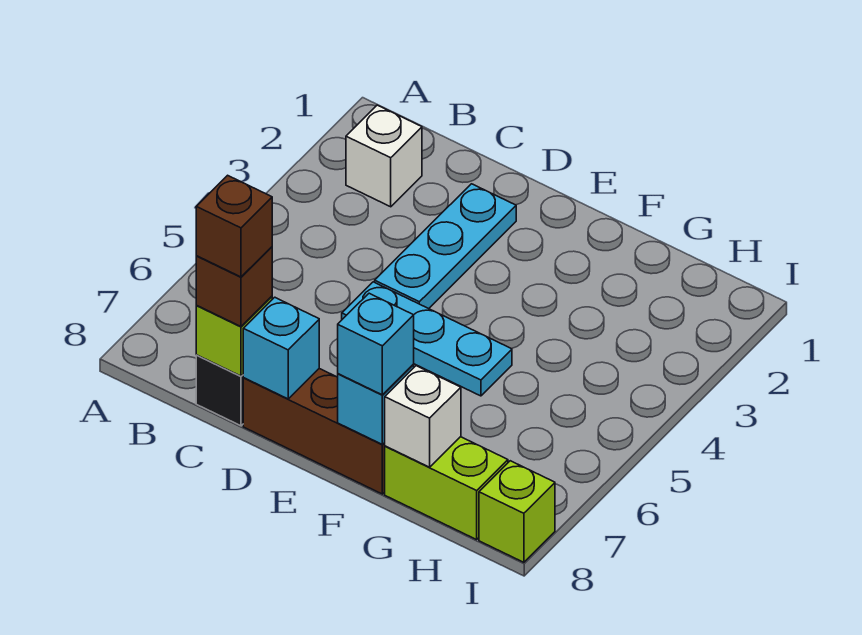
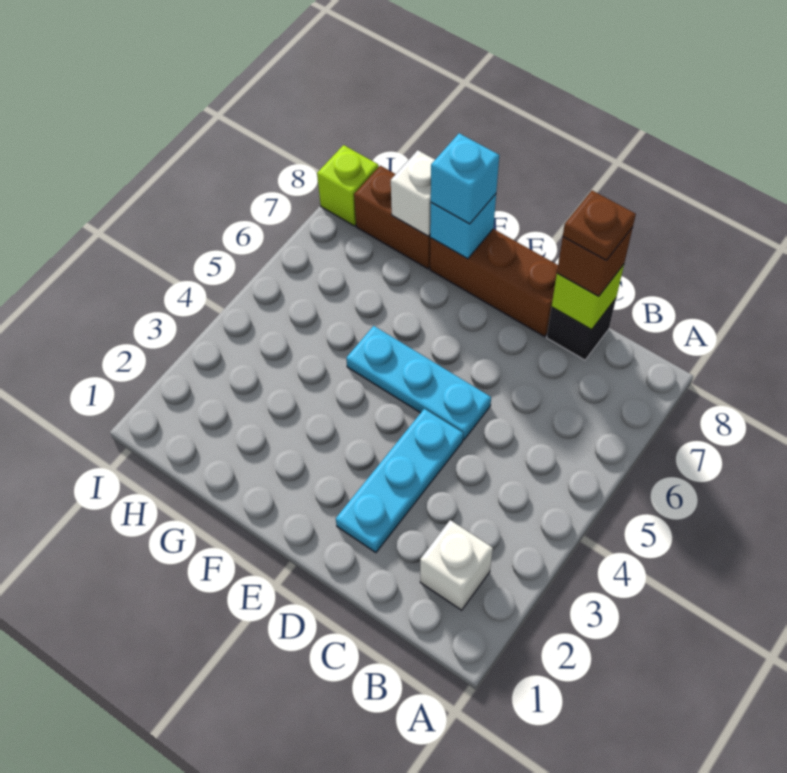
brown brick C8 level 4 -> brown plate C8 level 4
cyan brick D8 level 2 -> none
lime brick G8:H8 level 1 -> brown brick G8:H8 level 1

